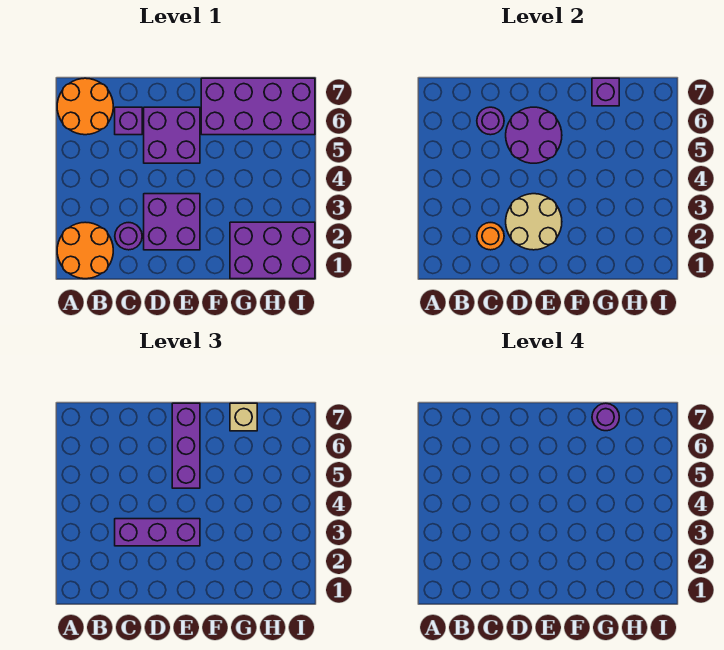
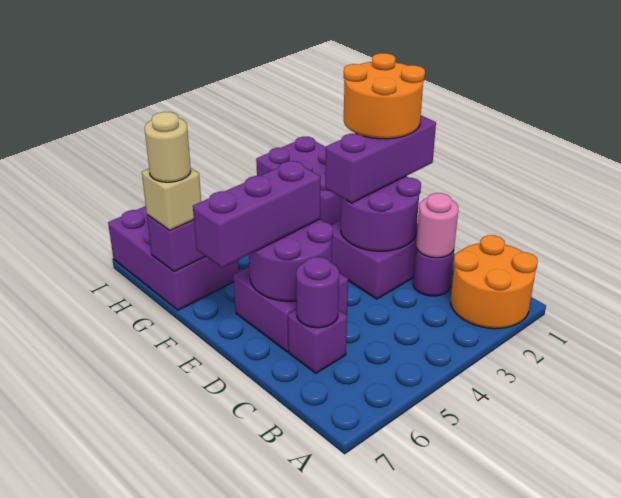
orange round brick A6:B7 level 1 -> orange round brick E1:F2 level 4
orange round brick C2 level 2 -> pink round brick C2 level 2
purple brick C3:E3 level 3 -> purple brick E1:E3 level 3
tan round brick D2:E3 level 2 -> purple round brick D2:E3 level 2
purple brick F6:I7 level 1 -> purple brick G6:I7 level 1
purple round brick G7 level 4 -> tan round brick G7 level 4

